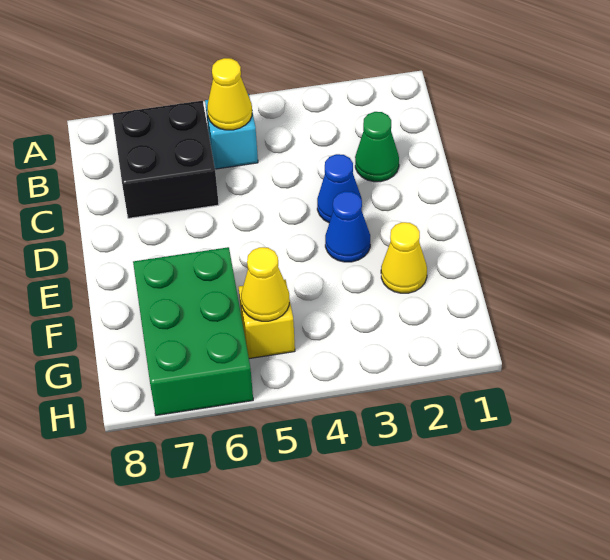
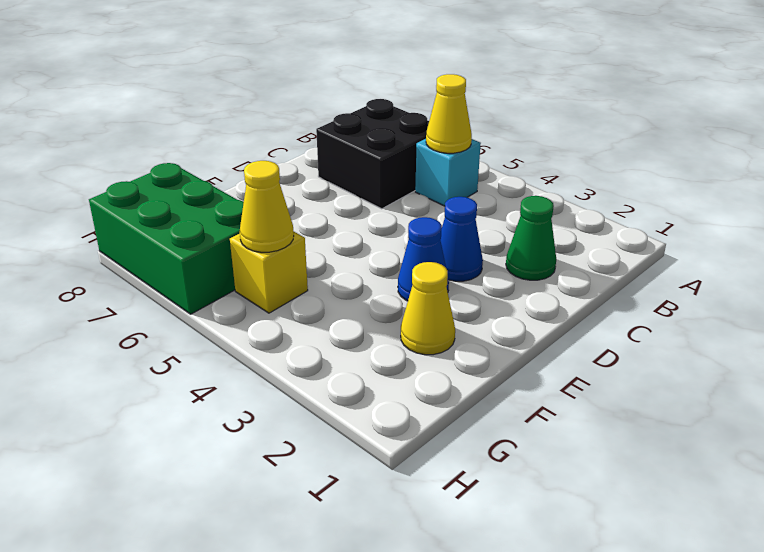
green brick F6:H7 level 1 -> green brick G6:H8 level 1

